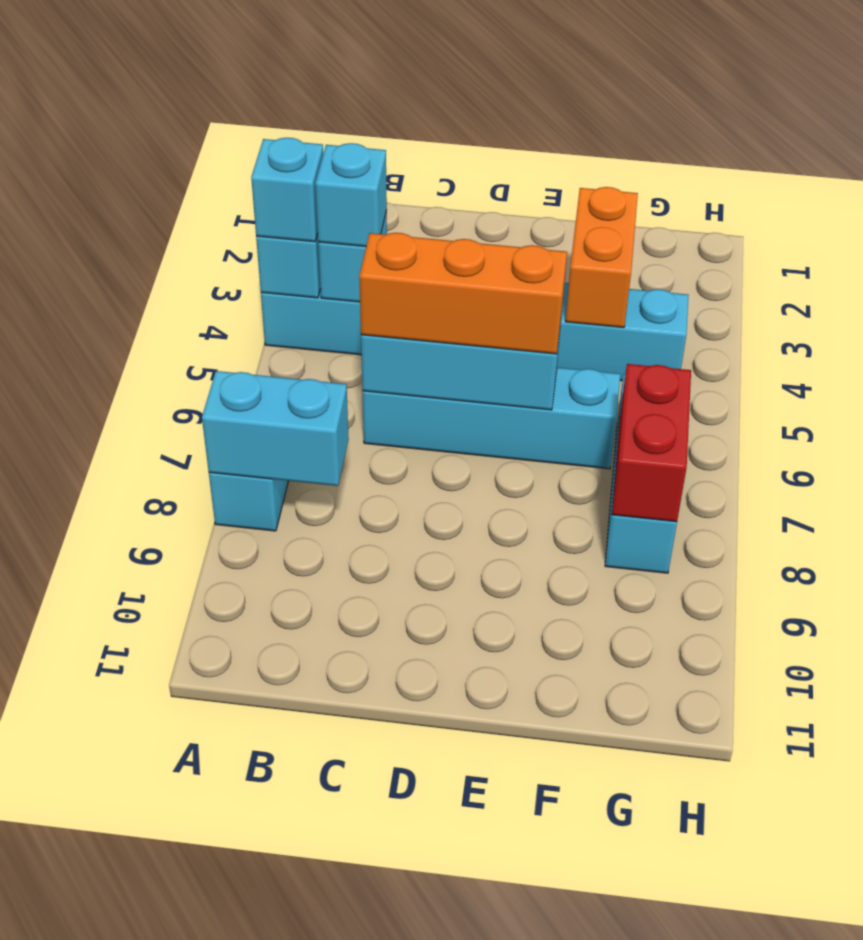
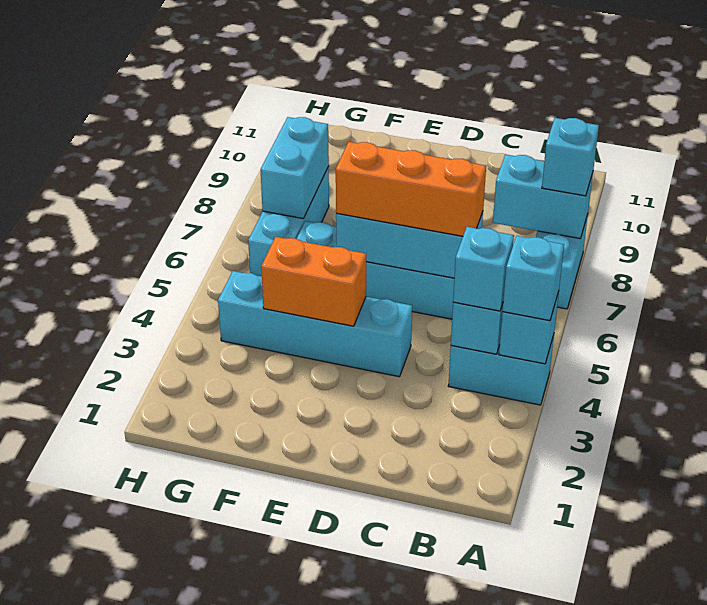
none -> cyan brick A8 level 3
orange brick F3:F4 level 2 -> orange brick E4:F4 level 2
red brick G7:G8 level 2 -> cyan brick G7:G8 level 2

